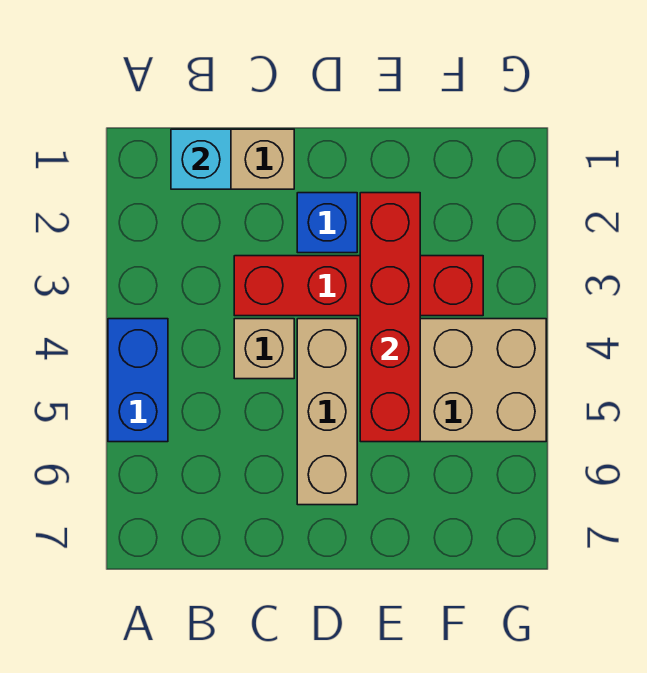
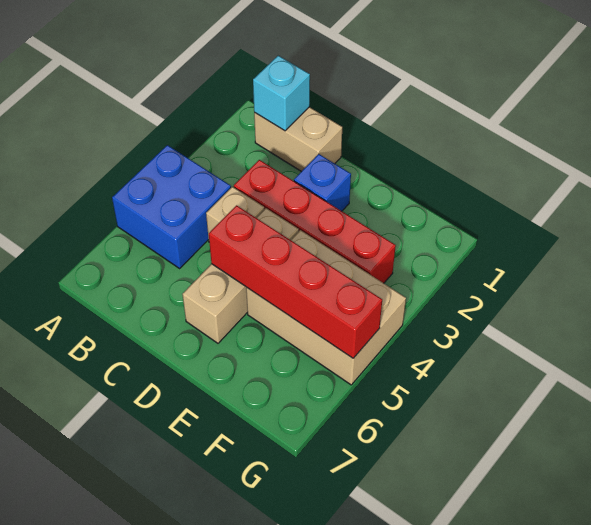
blue brick A4:A5 level 1 -> blue brick A4:B5 level 1
red brick E2:E5 level 2 -> red brick D5:G5 level 2

